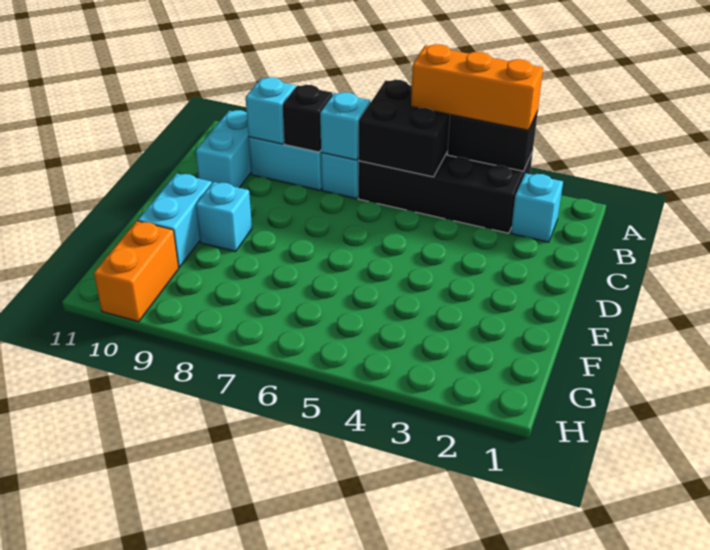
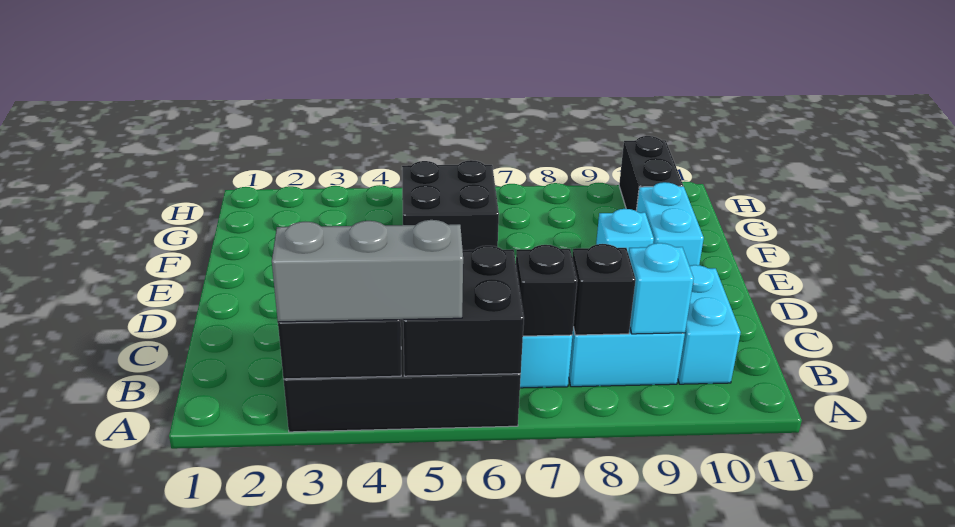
orange brick A3:A5 level 3 -> grey brick A3:A5 level 3
cyan brick B2 level 1 -> none
cyan brick B7 level 2 -> black brick B7 level 2
none -> black brick F5:G6 level 1
orange brick G10:H10 level 1 -> black brick G10:H10 level 1

